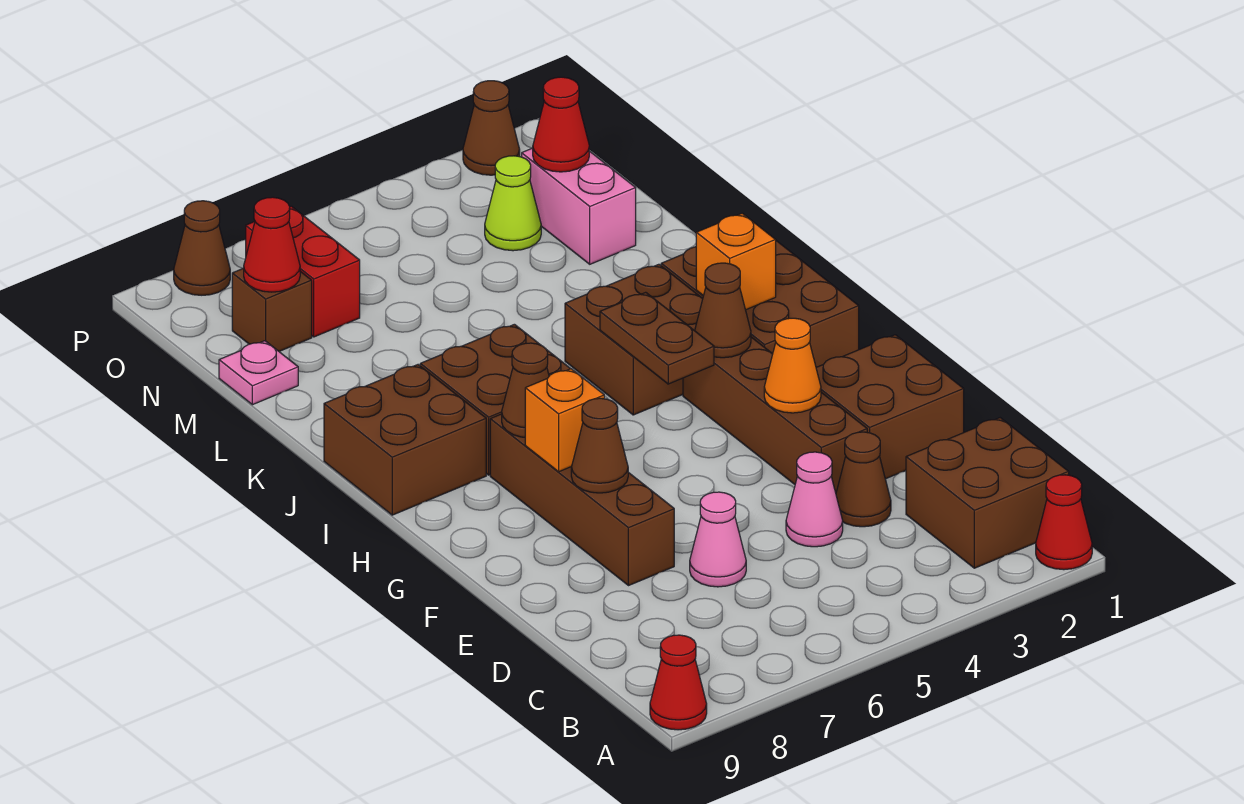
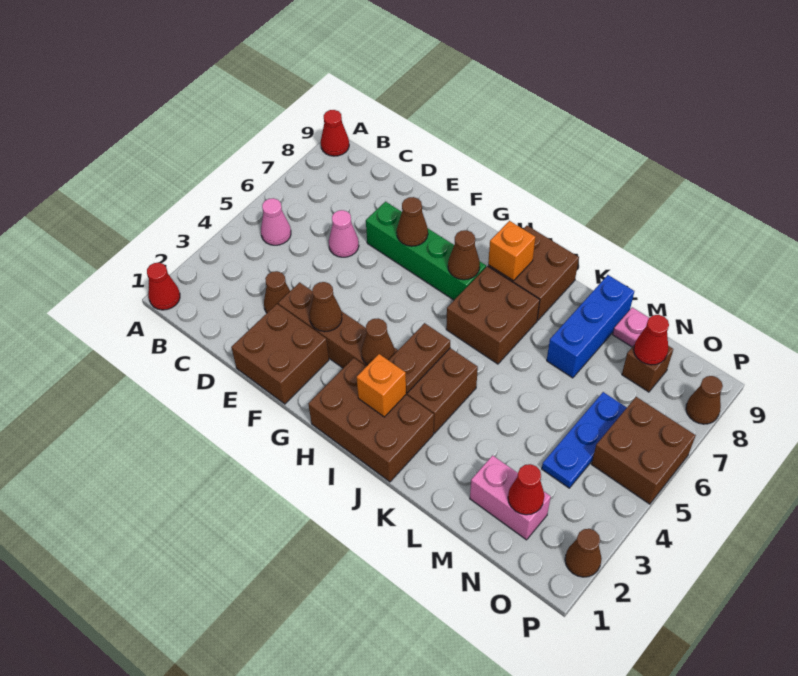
brown brick B1:C2 level 1 -> brown brick O5:P6 level 1
pink cone D4 level 1 -> pink cone B5 level 1
brown brick E7:H7 level 1 -> green brick E7:H7 level 1
orange cone F3 level 2 -> brown cone F3 level 2
orange brick G7 level 2 -> orange brick I8 level 2
brown plate H4:I4 level 2 -> brown plate I3:I4 level 2
none -> blue brick L7:L9 level 1
lime cone N3 level 1 -> none
none -> blue plate N4:N6 level 1
red brick N7:O7 level 1 -> none

